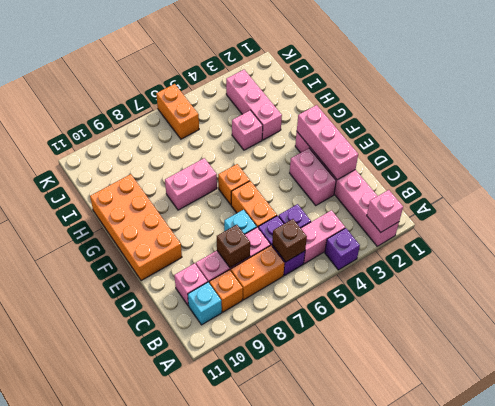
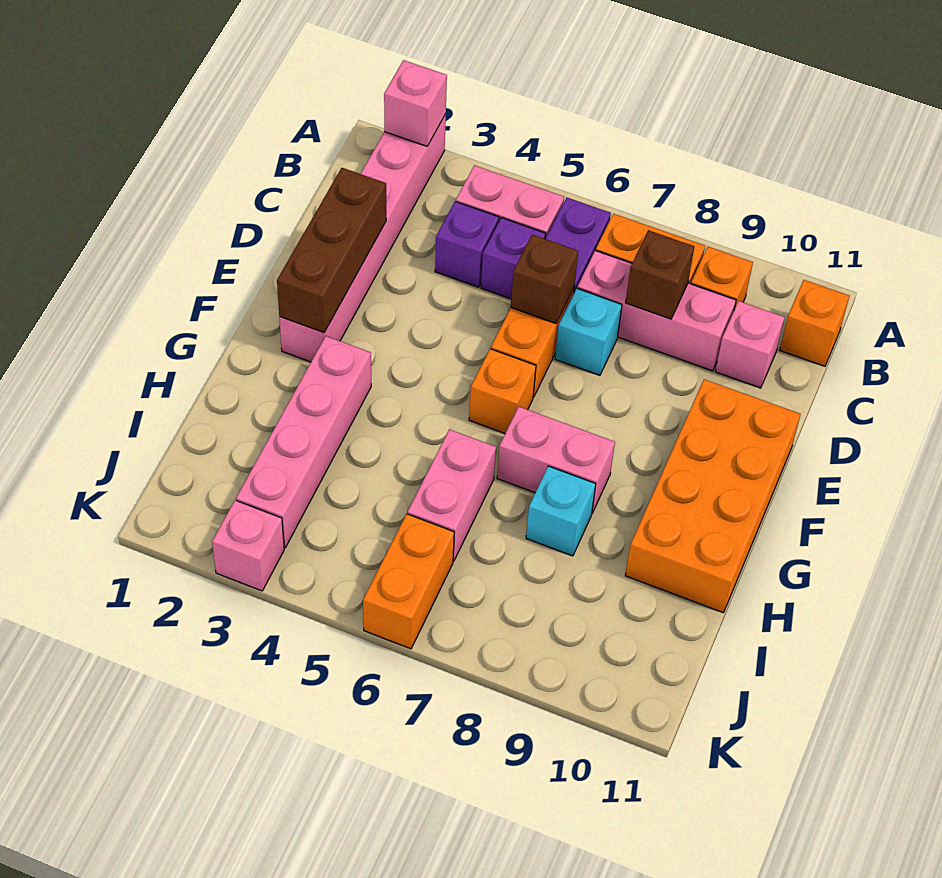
purple brick A4 level 1 -> purple brick C4 level 1
brown brick B6 level 2 -> brown brick D6 level 2
cyan brick B10 level 1 -> cyan brick H8 level 1
none -> orange brick B11 level 1
pink brick D2:F2 level 2 -> brown brick D2:F2 level 2
pink brick D3:E3 level 1 -> pink brick H6:I6 level 1
pink brick H3:J3 level 1 -> pink brick G3:J3 level 1
pink brick H4 level 1 -> pink brick K3 level 1

